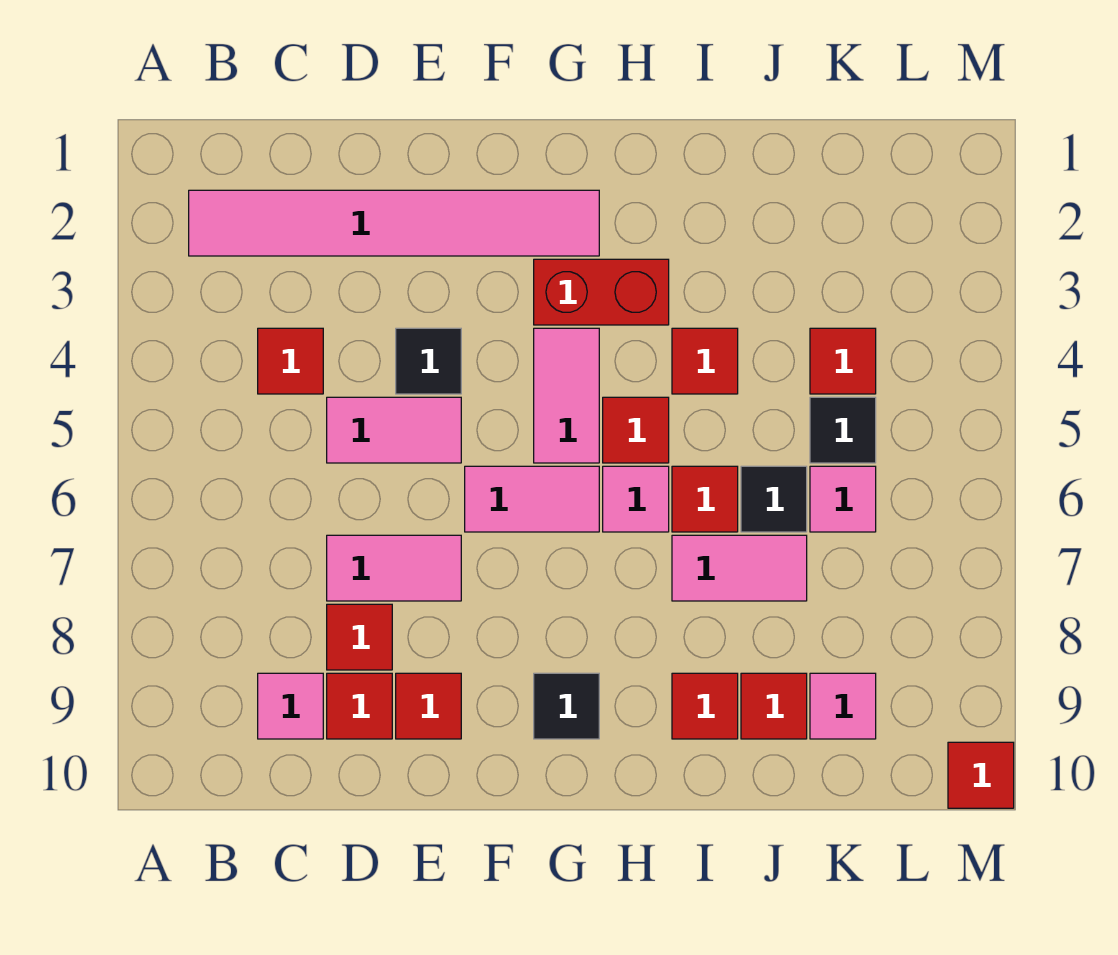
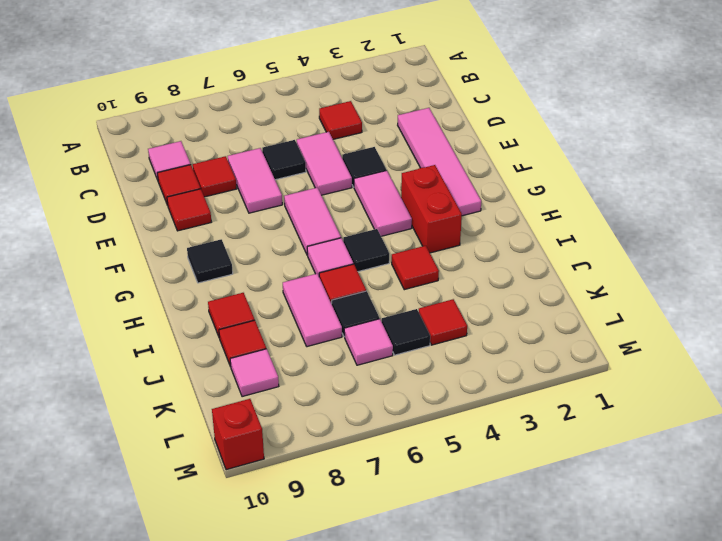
pink tile B2:G2 level 1 -> pink tile D2:G2 level 1
none -> black tile D6 level 1
pink tile G4:G5 level 1 -> pink tile F4:G4 level 1
red tile H5 level 1 -> black tile H5 level 1
red tile M10 level 1 -> red brick M10 level 1

